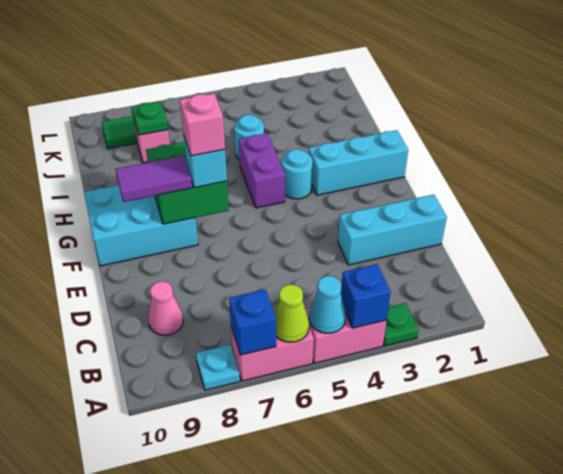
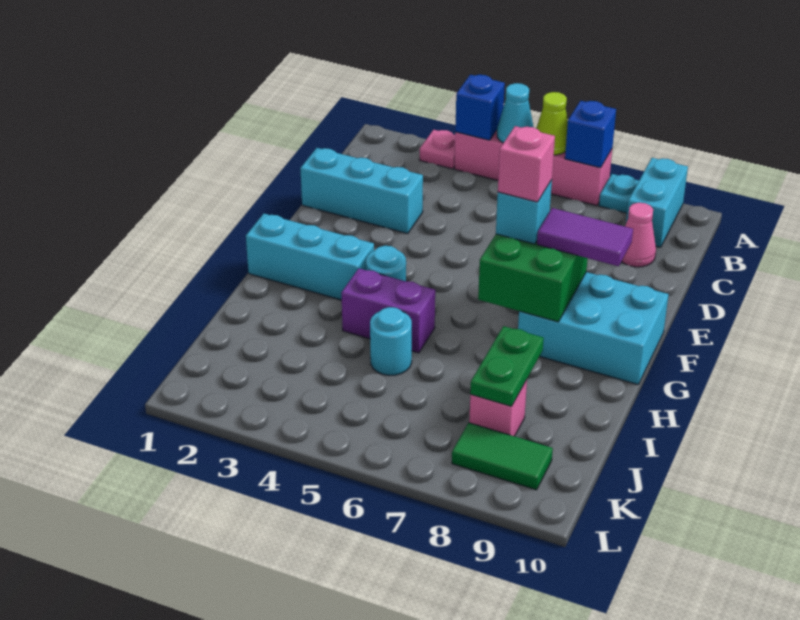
green plate A3 level 1 -> pink plate A3 level 1
none -> cyan brick A9:B9 level 1
purple brick G5:H5 level 1 -> purple brick H4:H5 level 1
green plate J8 level 2 -> green plate I8:J8 level 2

